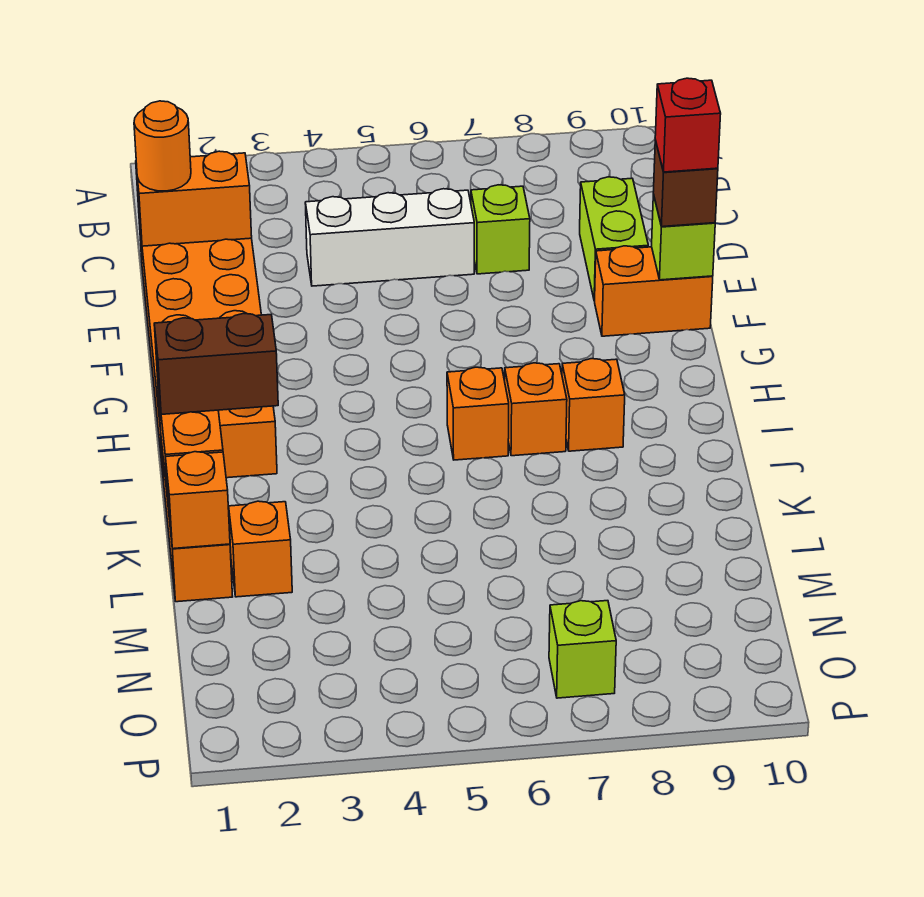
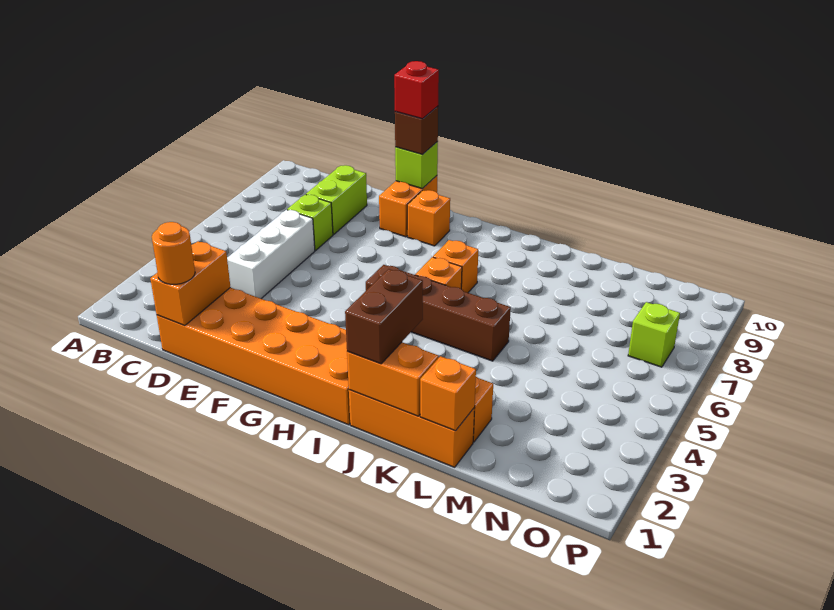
lime brick D9:E9 level 1 -> lime brick D8:D9 level 1
none -> brown brick H5:K5 level 1
orange brick I8 level 1 -> orange brick G9 level 1

